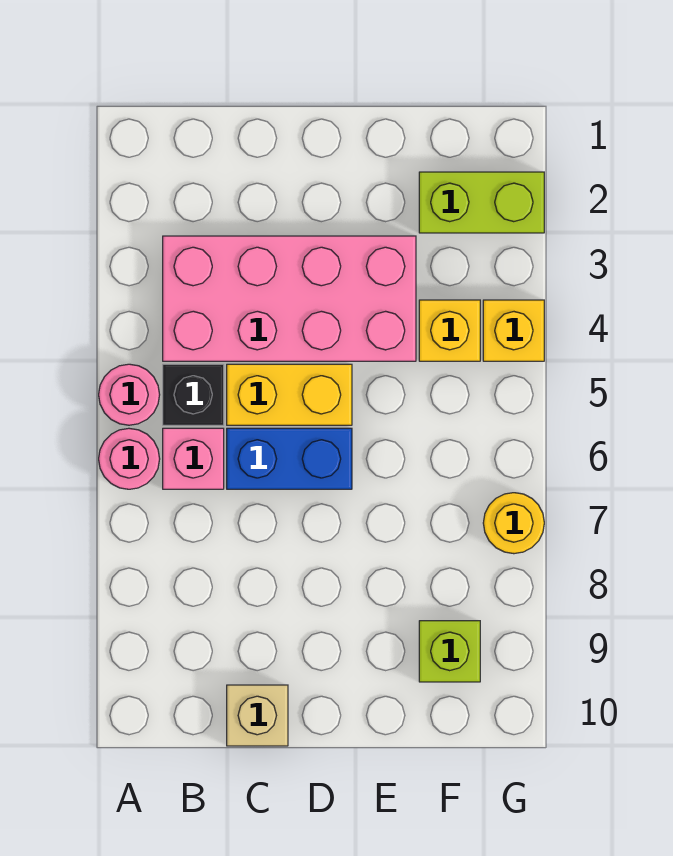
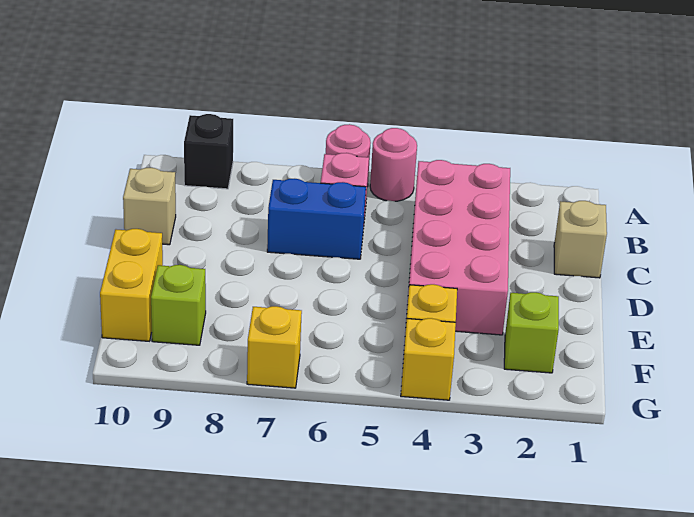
black brick B5 level 1 -> black brick A9 level 1
none -> tan brick C1 level 1
yellow brick C5:D5 level 1 -> yellow brick E10:F10 level 1
blue brick C6:D6 level 1 -> blue brick C6:C7 level 1
lime brick F2:G2 level 1 -> lime brick F2 level 1
yellow round brick G7 level 1 -> yellow brick G7 level 1

